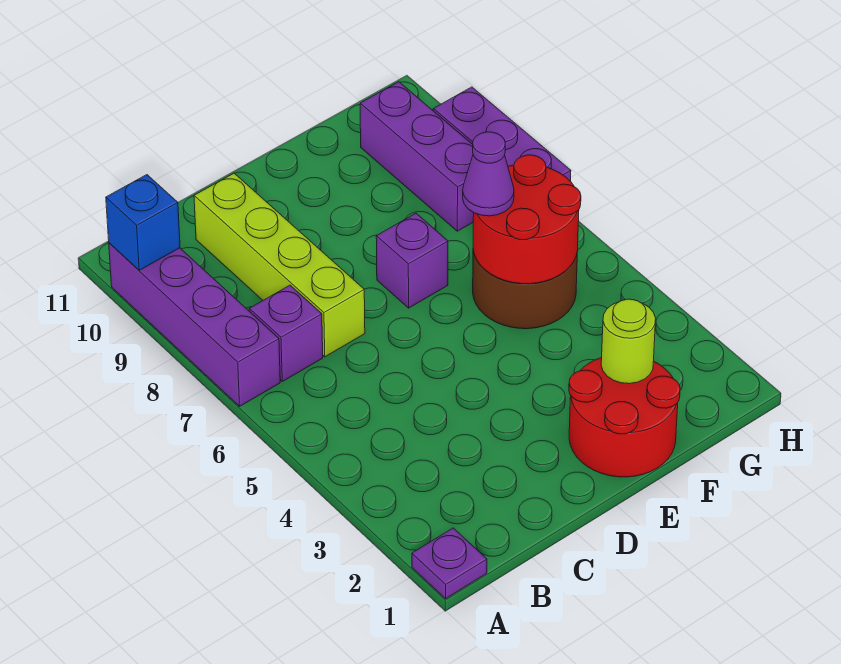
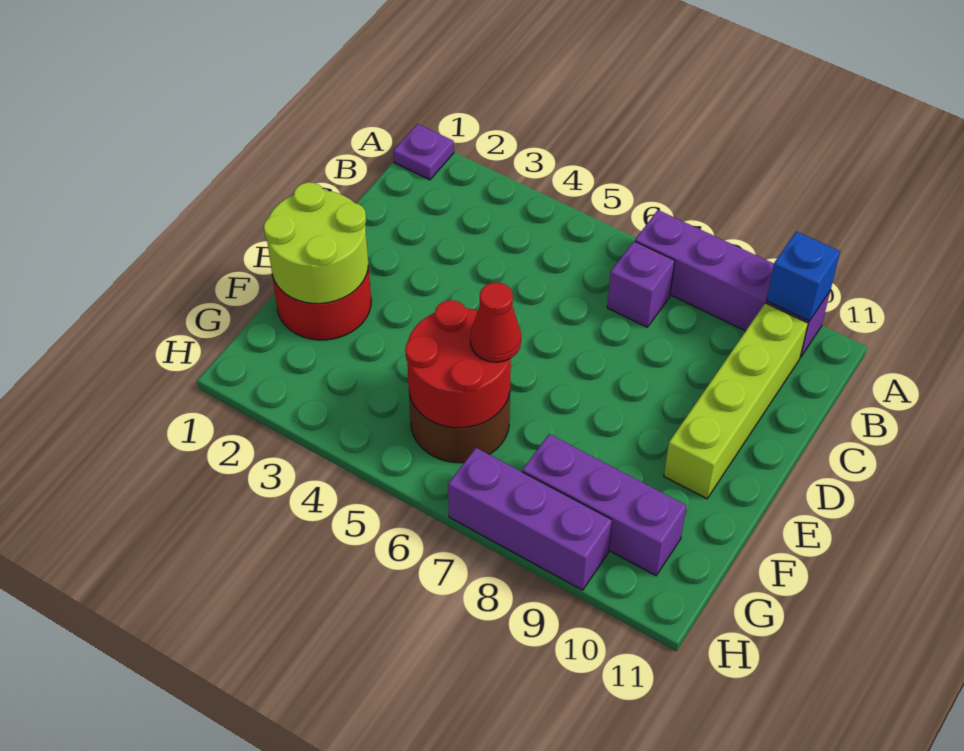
lime brick C7:C10 level 1 -> lime brick B10:E10 level 1
purple brick E7 level 1 -> none
lime round brick F2 level 2 -> lime round brick E1:F2 level 2
purple cone F6 level 3 -> red cone F6 level 3

